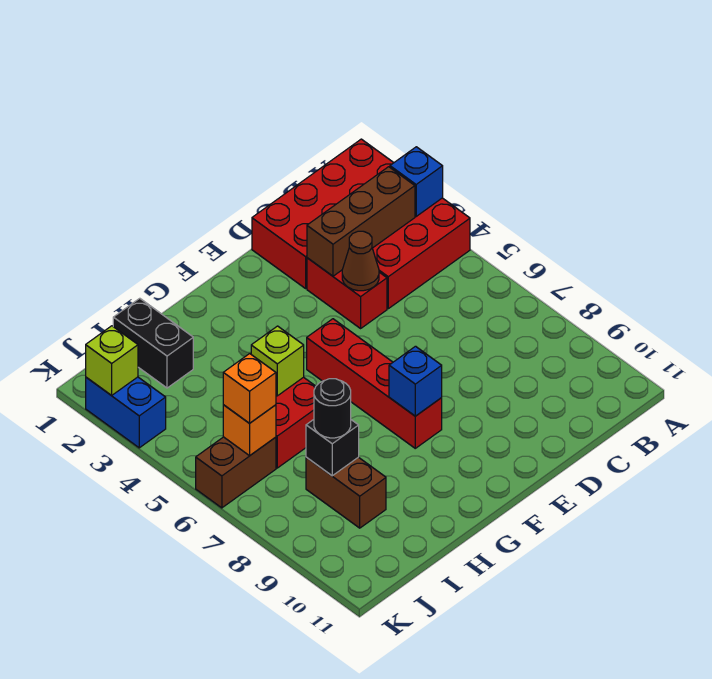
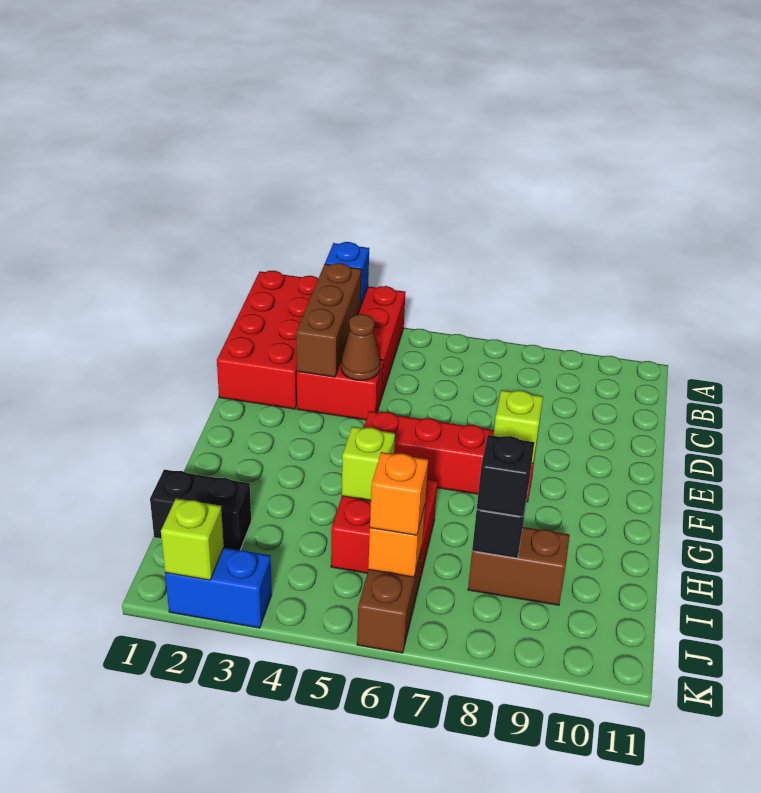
blue brick F8 level 2 -> lime brick F8 level 2
black round brick I8 level 3 -> black brick I8 level 3

